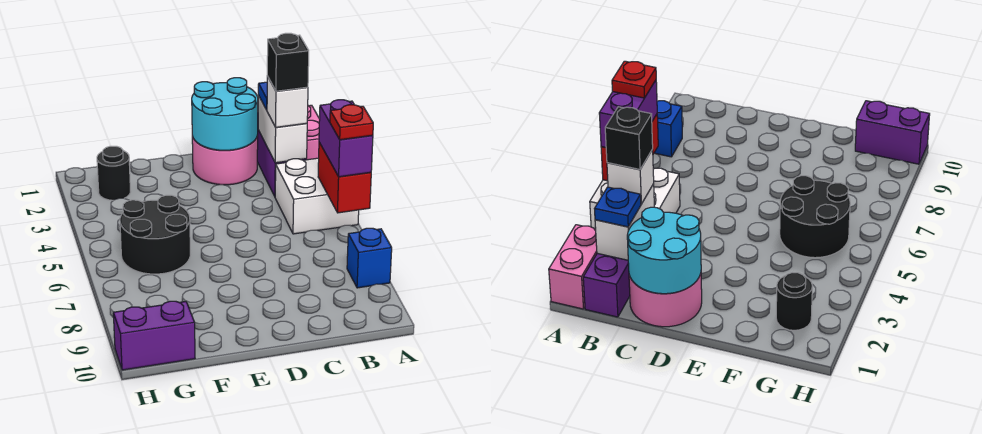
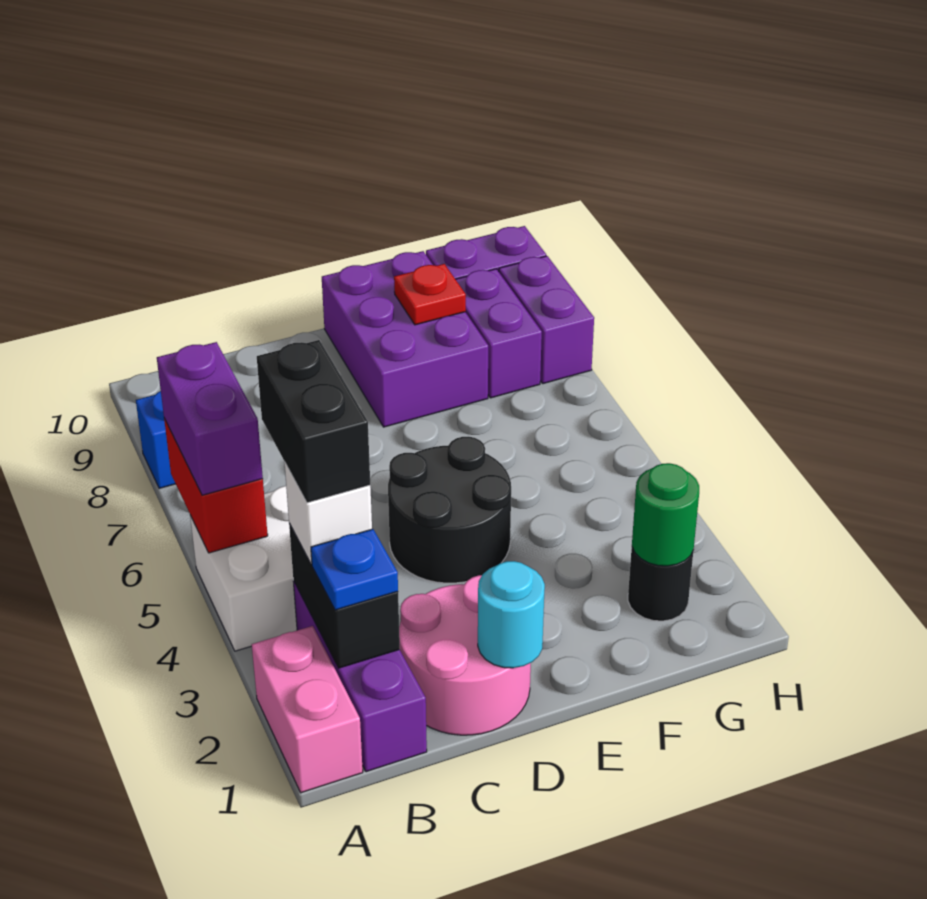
red plate A6 level 4 -> red plate F9 level 2
white brick B2:B3 level 2 -> black brick B2:B3 level 2
black brick B3 level 4 -> black brick B3:B4 level 4
cyan round brick C1:D2 level 2 -> cyan round brick D1 level 2
none -> purple brick E8:F10 level 1
black round brick F5:G6 level 1 -> black round brick D4:E5 level 1
none -> green round brick G2 level 2
none -> purple brick G8:G9 level 1
none -> purple brick H8:H9 level 1

